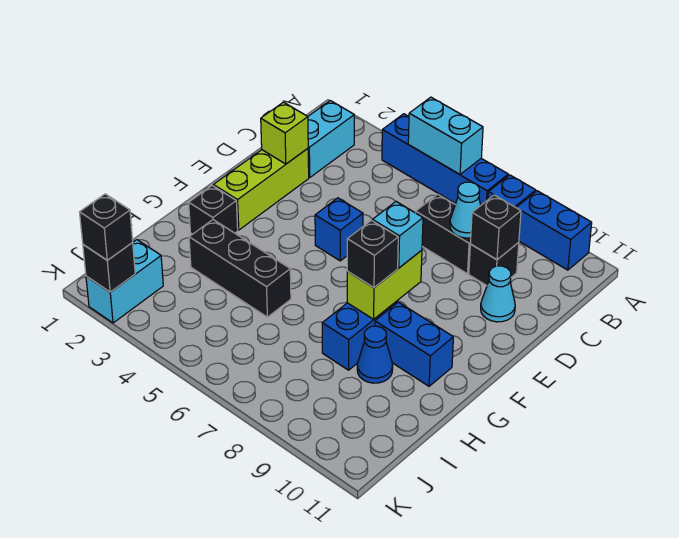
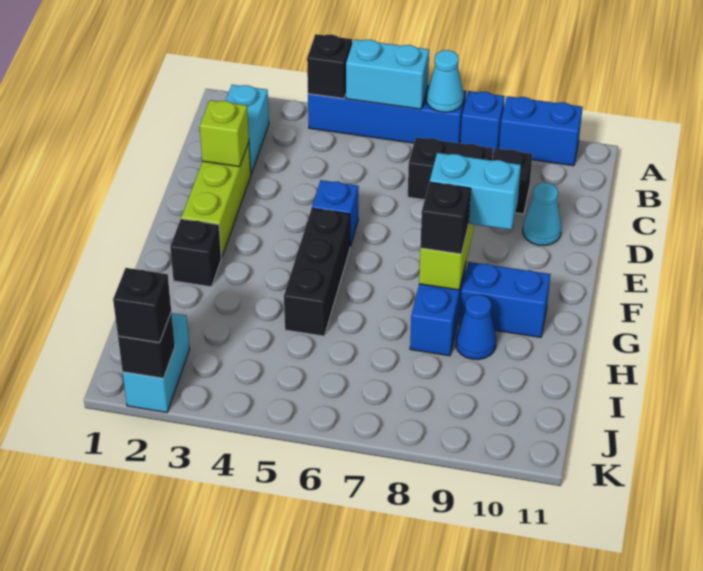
cyan cone C8 level 2 -> cyan cone A7 level 2
black brick C9 level 2 -> black brick A4 level 2
cyan brick F8 level 3 -> cyan brick F8:F9 level 3
black brick H3:H5 level 1 -> black brick F5:H5 level 1

